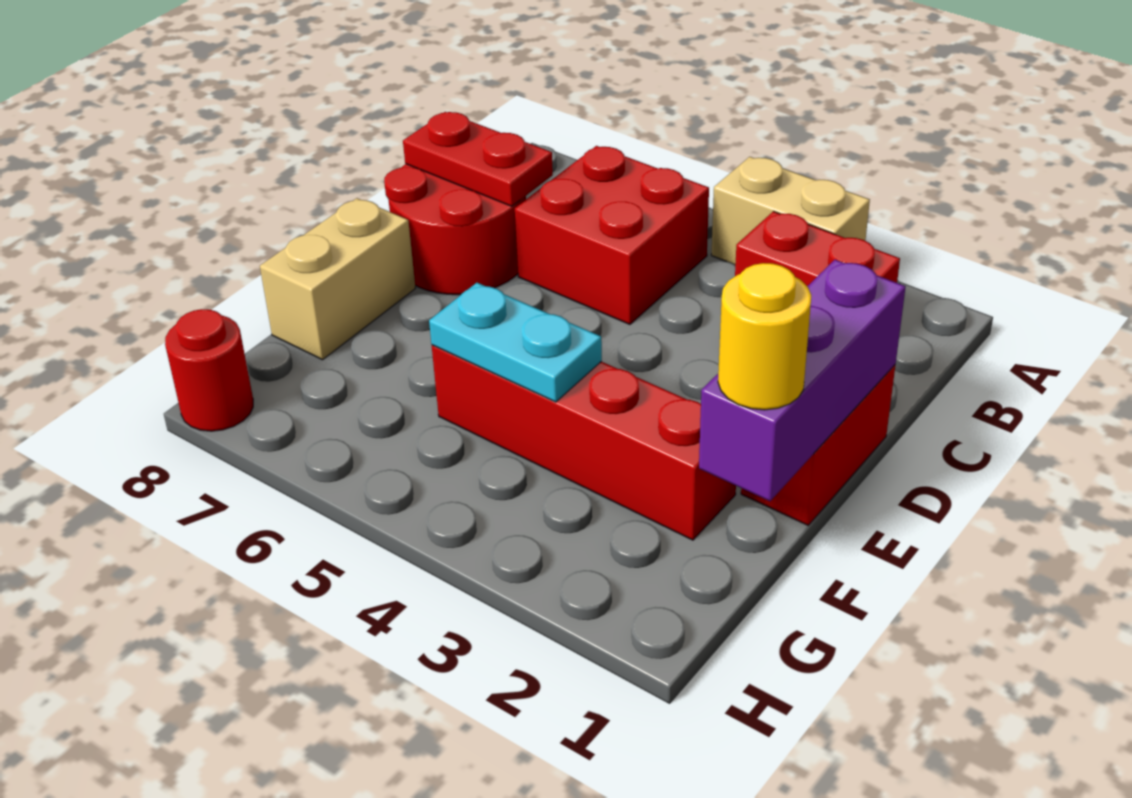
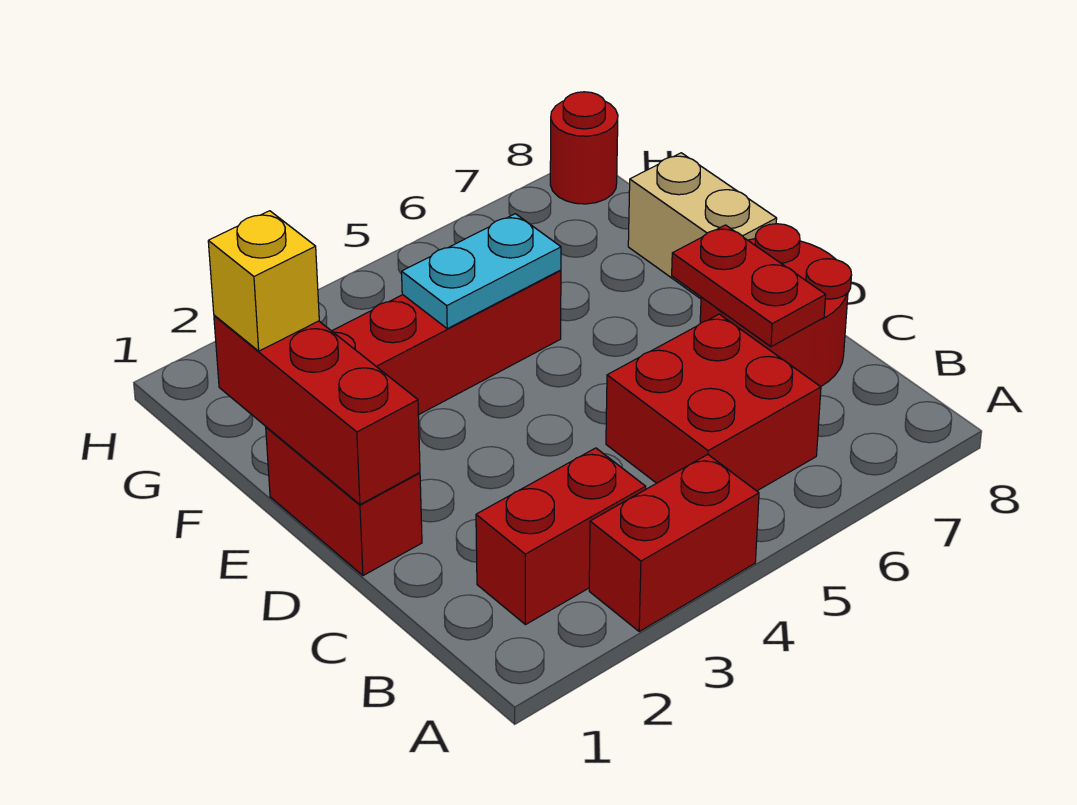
tan brick A3:A4 level 1 -> red brick A3:A4 level 1
red plate C7:C8 level 2 -> red plate C7:D7 level 2
purple brick D1:F1 level 2 -> red brick D1:F1 level 2
yellow round brick F1 level 3 -> yellow brick F1 level 3

